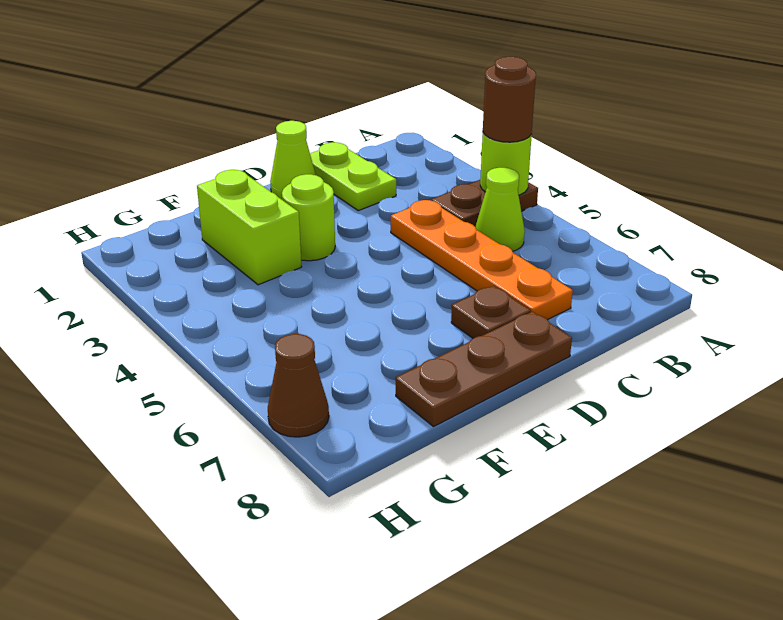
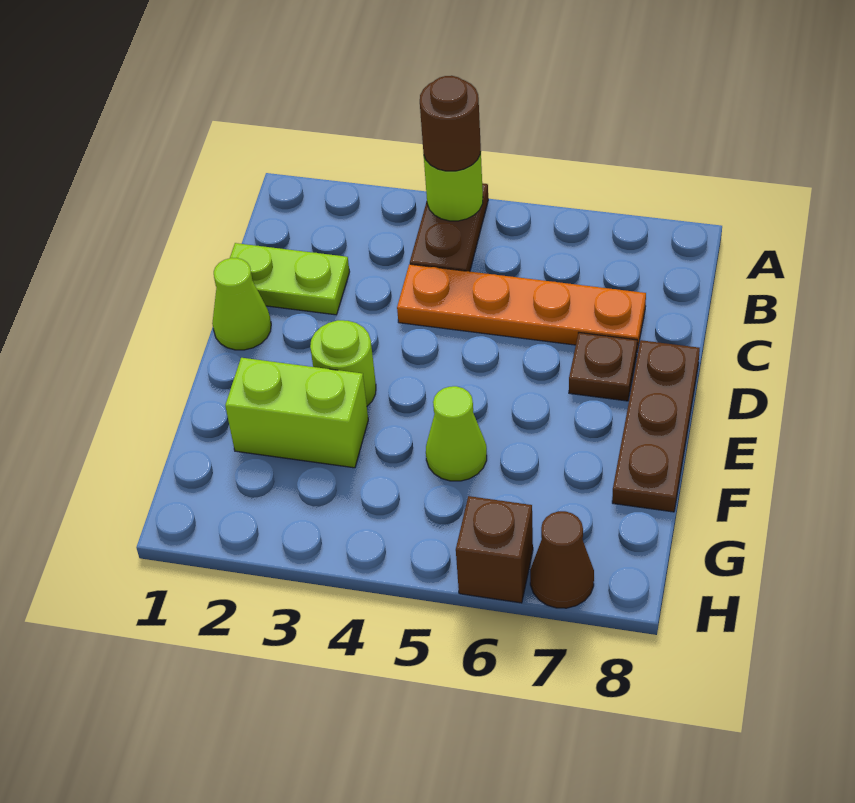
lime cone B5 level 1 -> lime cone F5 level 1
none -> brown brick H6 level 1

